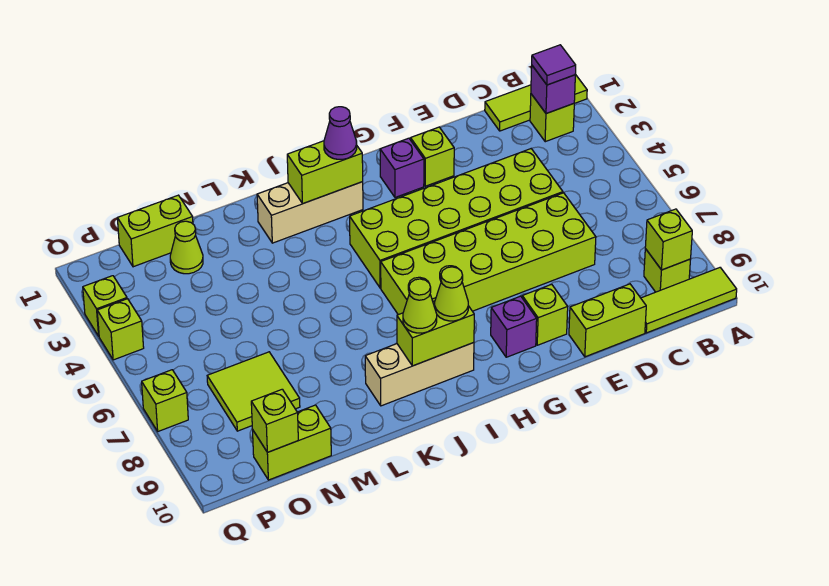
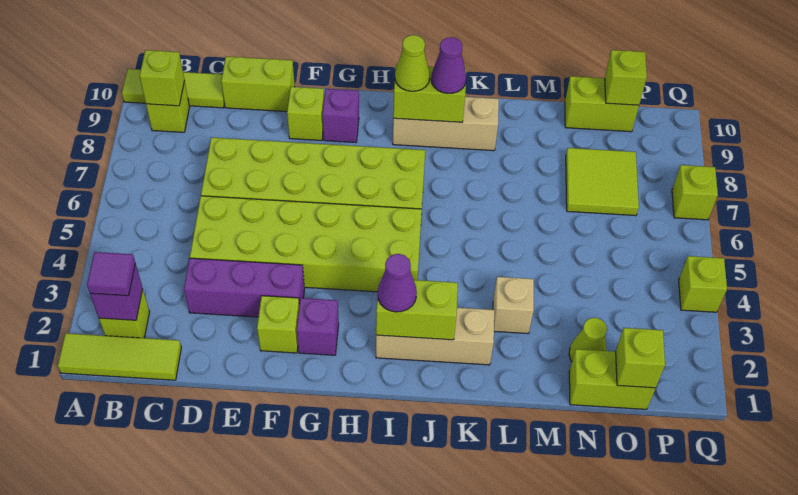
none -> purple brick D3:F3 level 1
lime cone J9 level 3 -> purple cone J9 level 3
none -> tan brick L3 level 1
lime brick Q3 level 1 -> lime brick O1 level 2

